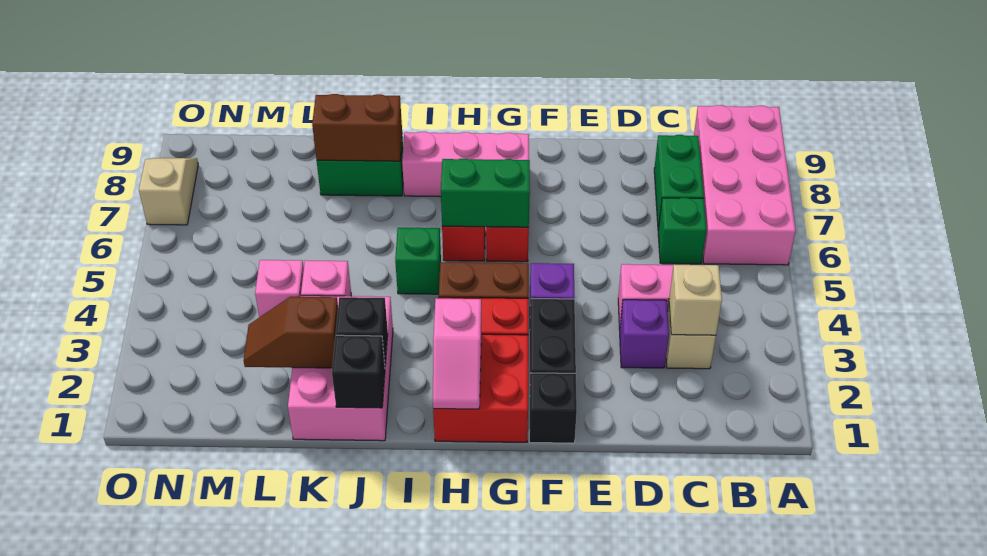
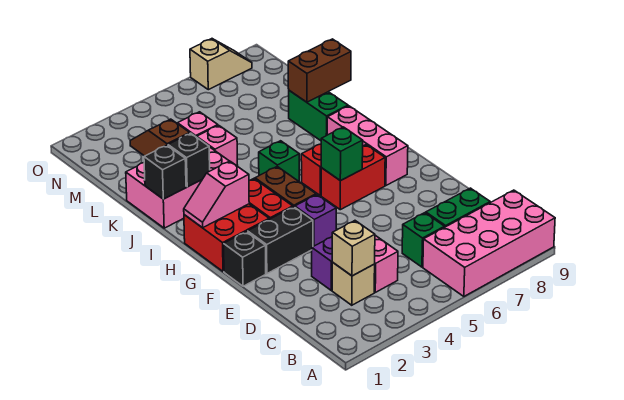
green brick G6:H6 level 2 -> green brick G6 level 2
brown brick J8:K8 level 2 -> brown brick K8:K9 level 2

